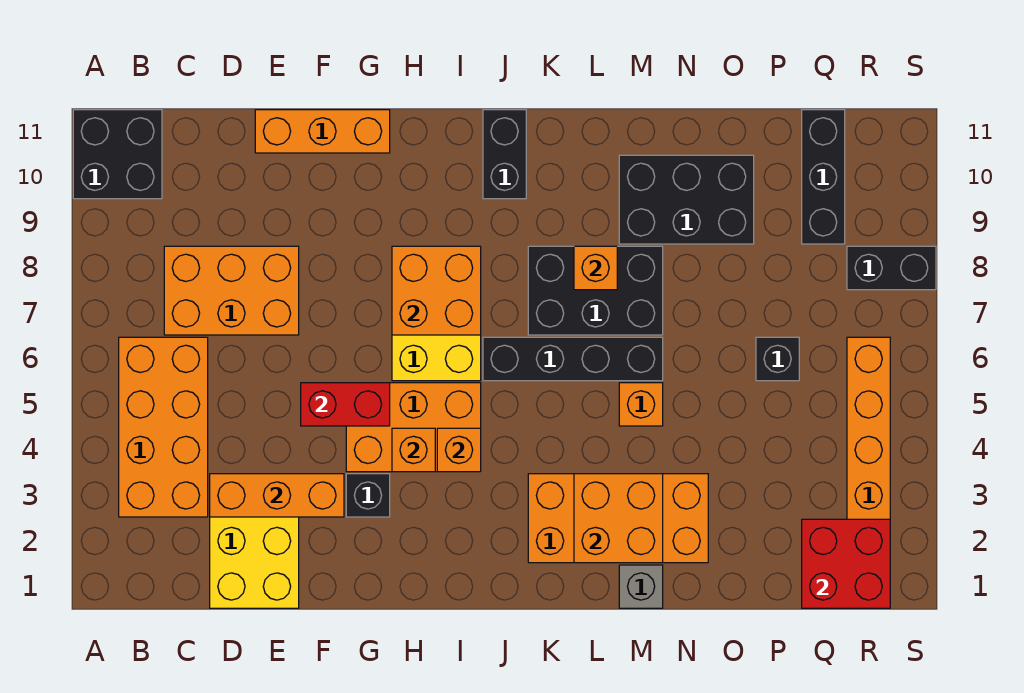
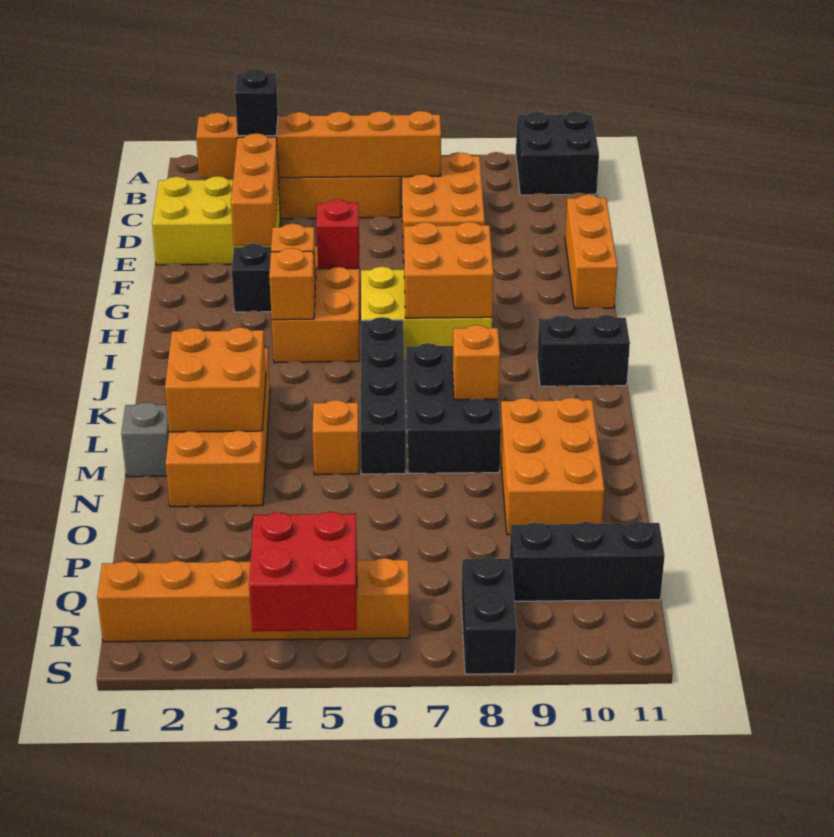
none -> orange brick C2:C7 level 2
red brick F5:G5 level 2 -> red brick G5 level 2
black brick M9:O10 level 1 -> orange brick M9:O10 level 1
black brick P6 level 1 -> black brick C3 level 3
red brick Q1:R2 level 2 -> red brick R4:S5 level 2

